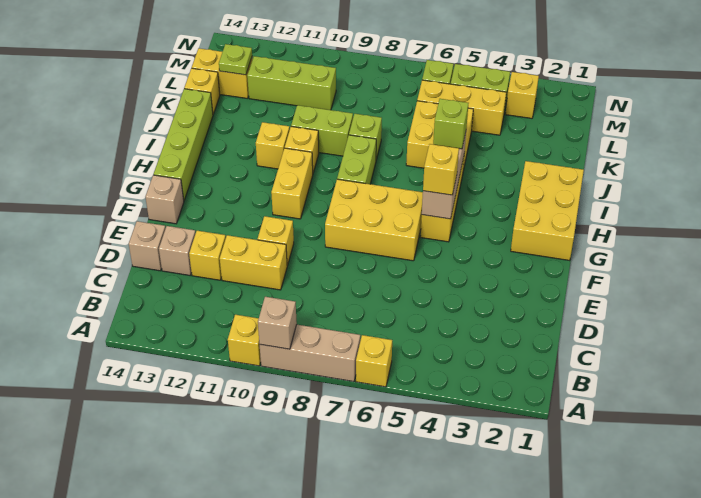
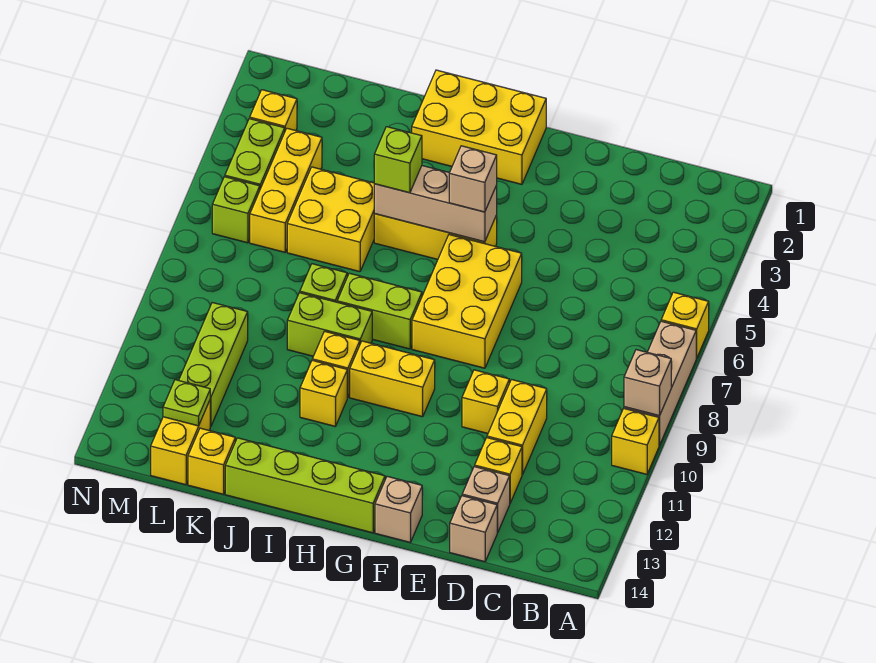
yellow brick G5 level 3 -> tan brick G5 level 3
lime brick J9:J10 level 1 -> lime brick I9:J9 level 1

